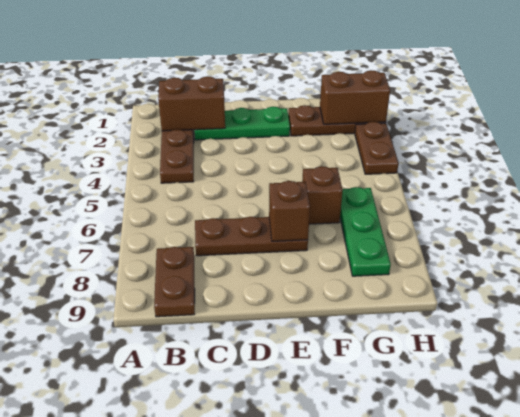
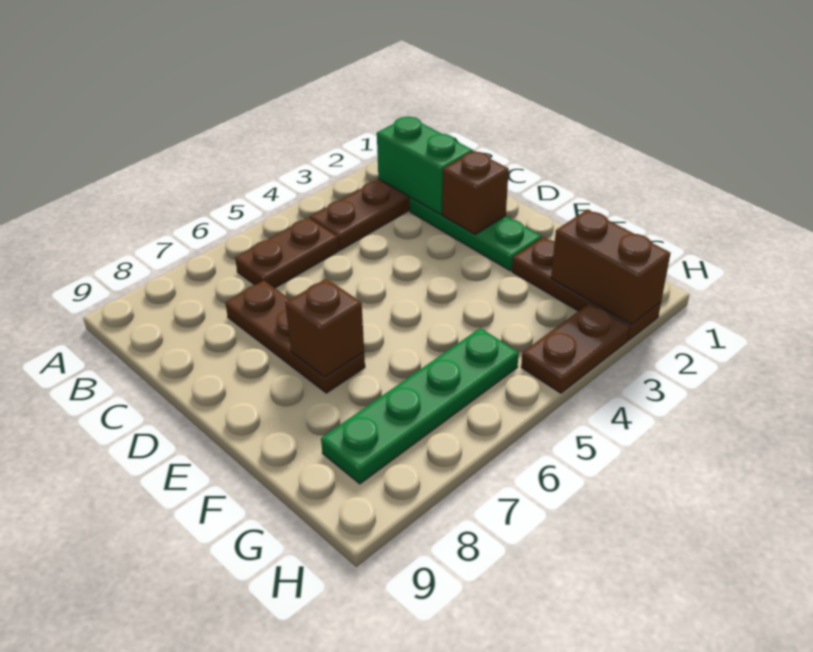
brown brick B2:C2 level 2 -> green brick B2:C2 level 2
brown plate B8:B9 level 1 -> brown plate B5:B6 level 1
brown brick F6 level 1 -> brown brick D2 level 2
green plate G6:G8 level 1 -> green plate G5:G8 level 1

